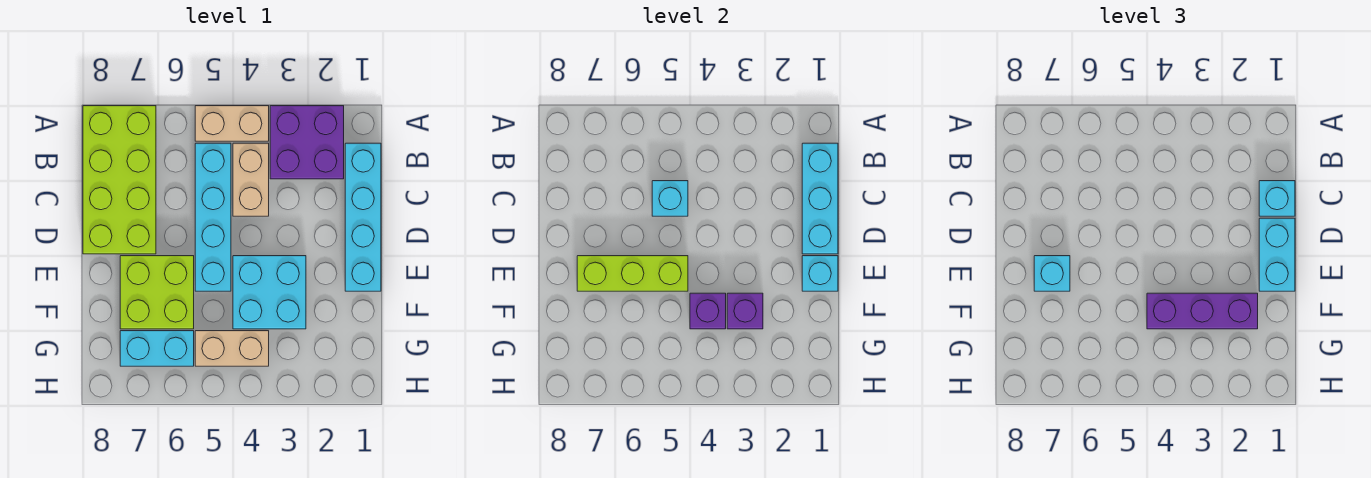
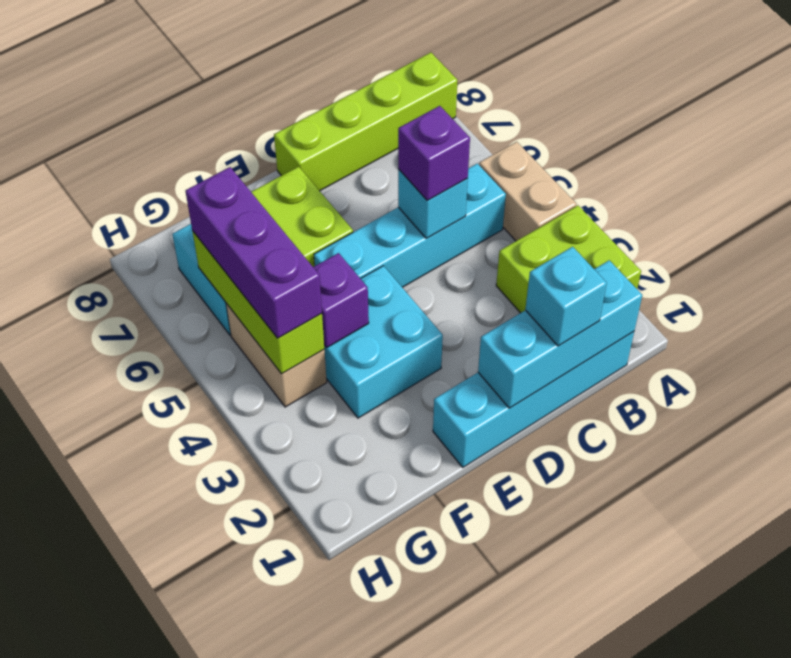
purple brick A2:B3 level 1 -> lime brick A2:B3 level 1
lime brick A7:D8 level 1 -> lime brick A8:D8 level 1
tan brick B4:C4 level 1 -> none
cyan brick D1:E1 level 3 -> none
cyan brick E1 level 2 -> none
lime brick E5:E7 level 2 -> lime brick G4:G6 level 2
cyan brick E7 level 3 -> none
purple brick F2:F4 level 3 -> purple brick G4:G6 level 3
purple brick F3 level 2 -> purple brick C5 level 3

